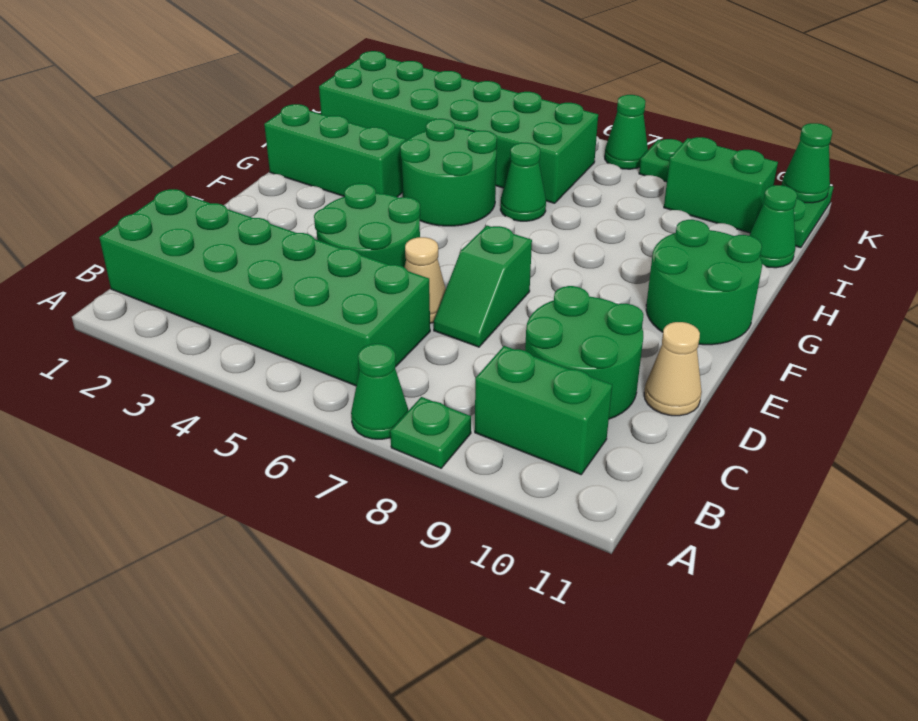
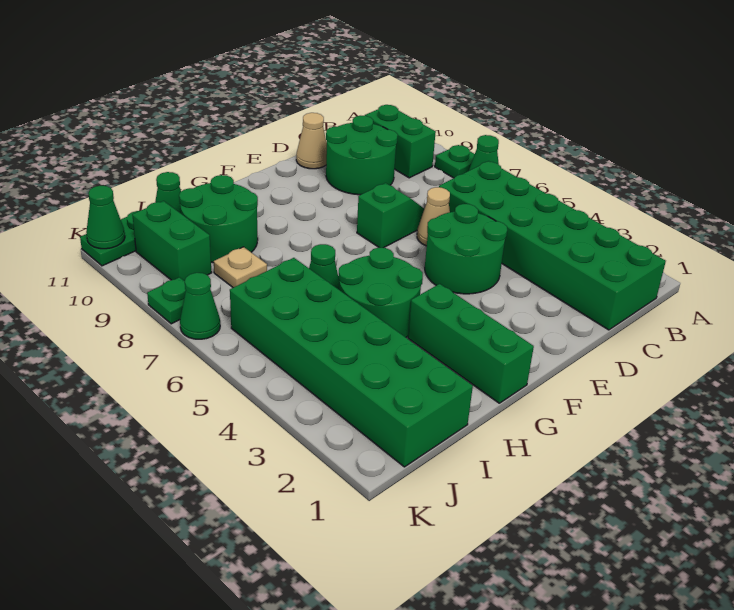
green round brick F10:G11 level 1 -> green round brick H9:I10 level 1
none -> tan plate I8 level 1

